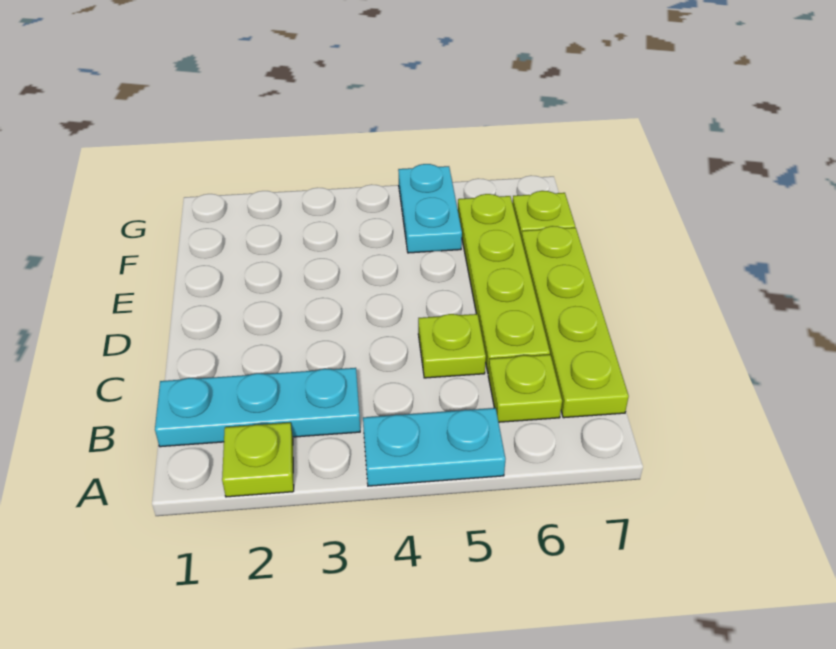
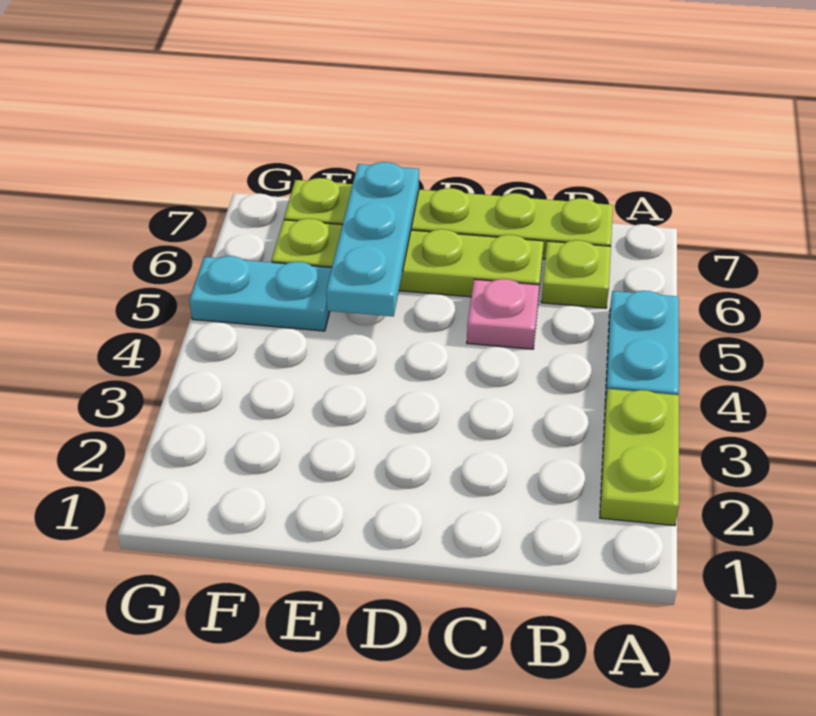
lime plate A2 level 1 -> lime plate A2:A3 level 1
cyan plate B1:B3 level 1 -> cyan plate E5:E7 level 2
lime plate C5 level 1 -> pink plate C5 level 1

